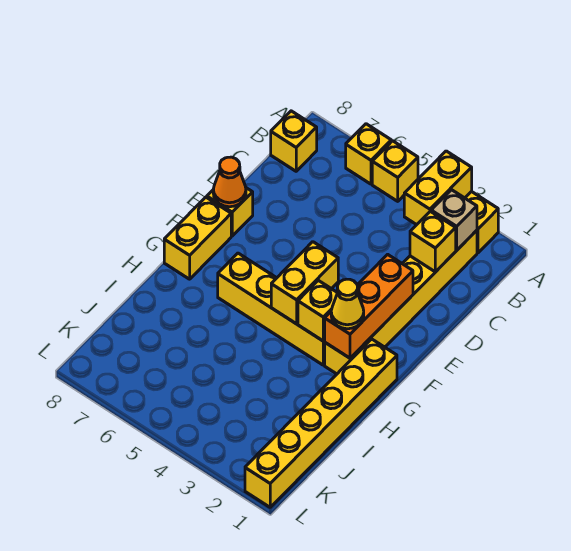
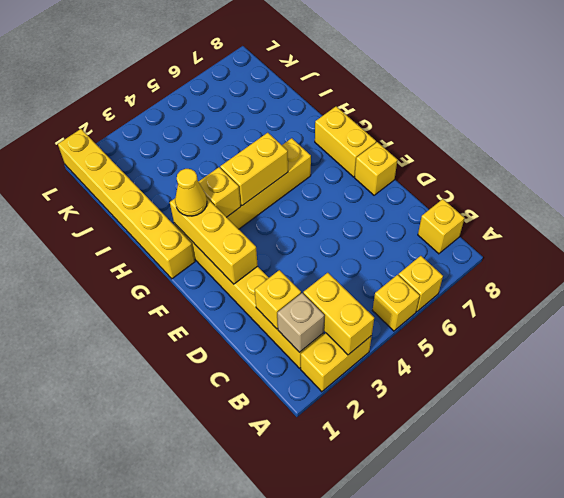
orange brick E2:G2 level 2 -> yellow brick E2:G2 level 2
orange cone E8 level 2 -> none
yellow brick F4:G4 level 2 -> yellow brick G4:G5 level 2

